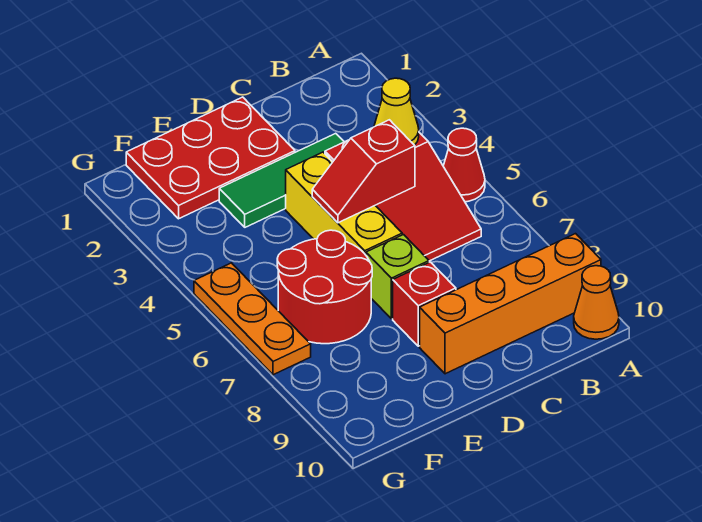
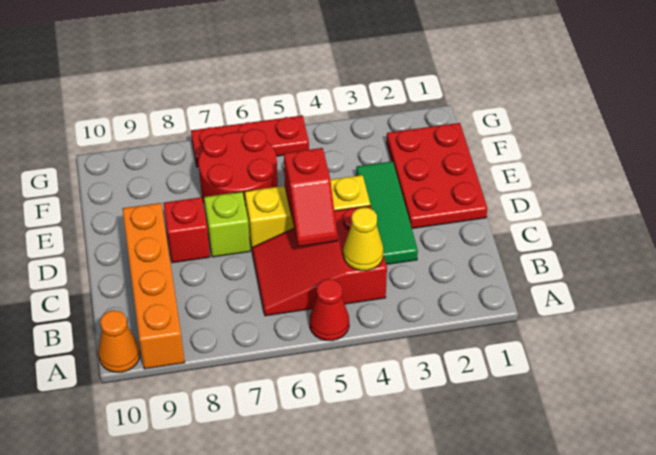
red slope C5:D5 level 2 top C -> red slope C5:D5 level 2 top D
orange plate G5:G7 level 1 -> red plate G5:G7 level 1

